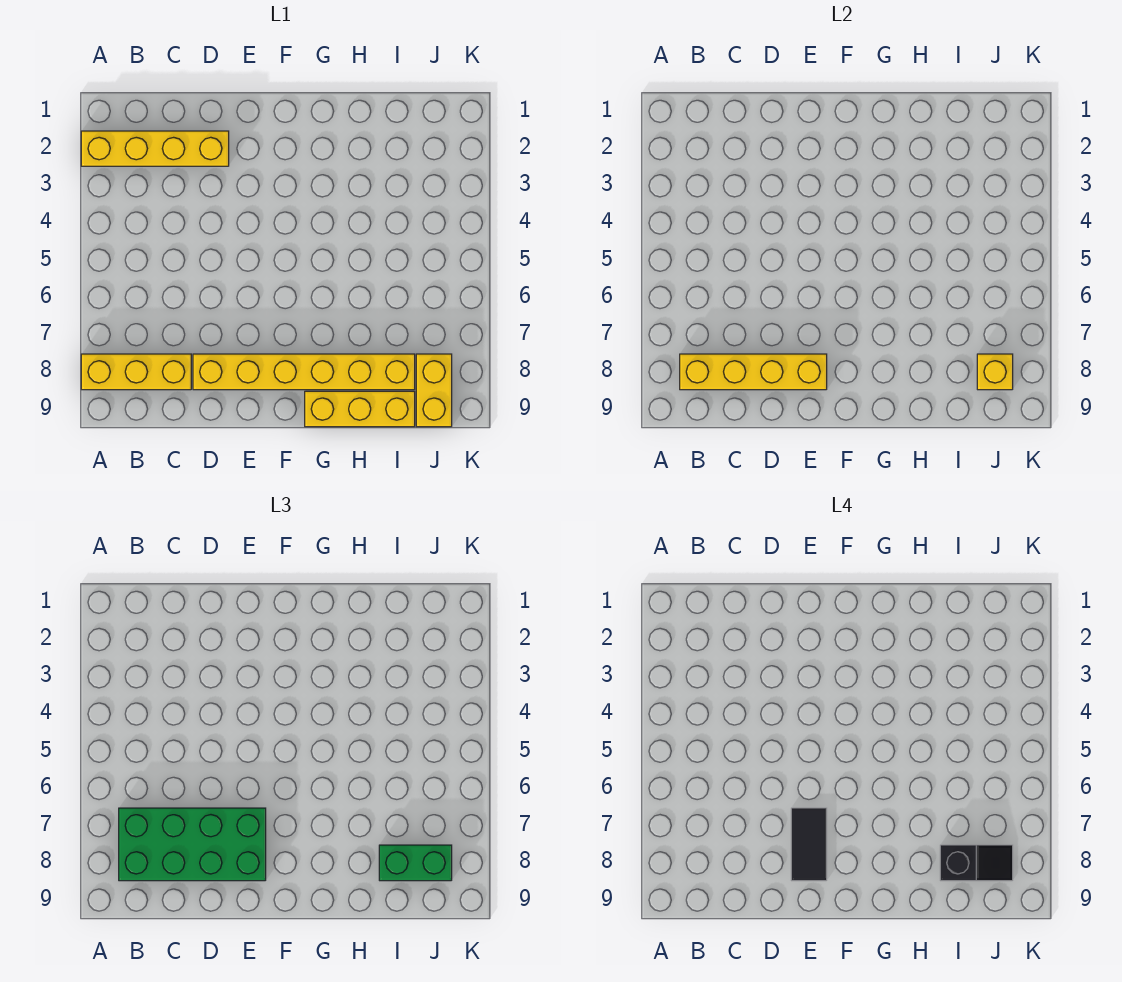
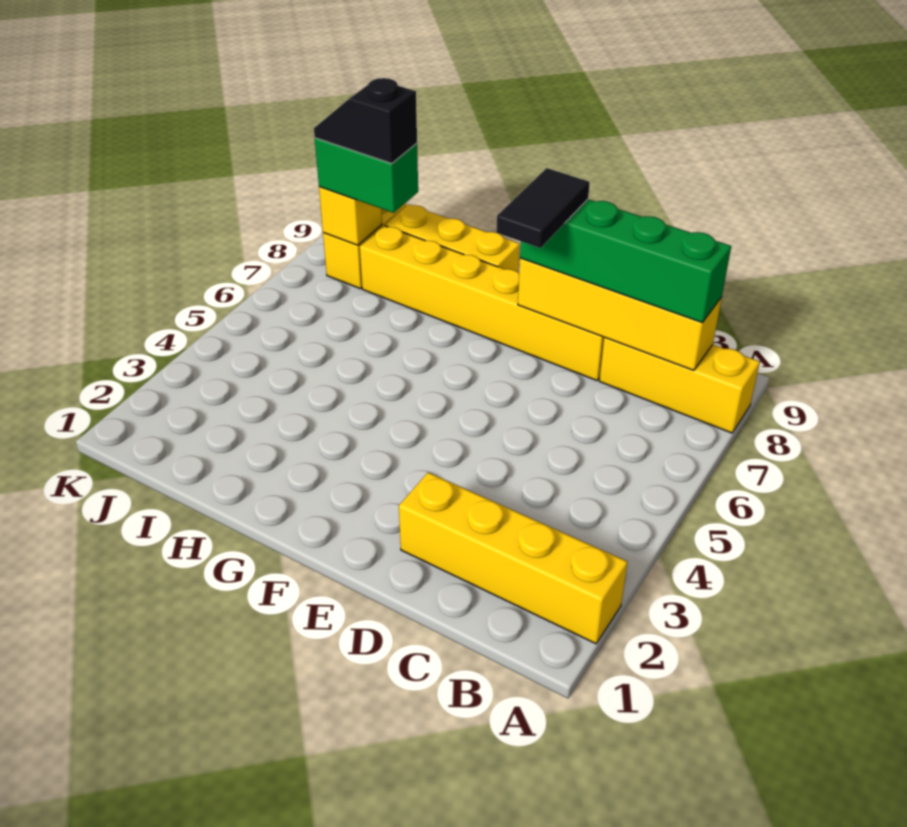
green brick B7:E8 level 3 -> green brick B8:E8 level 3

